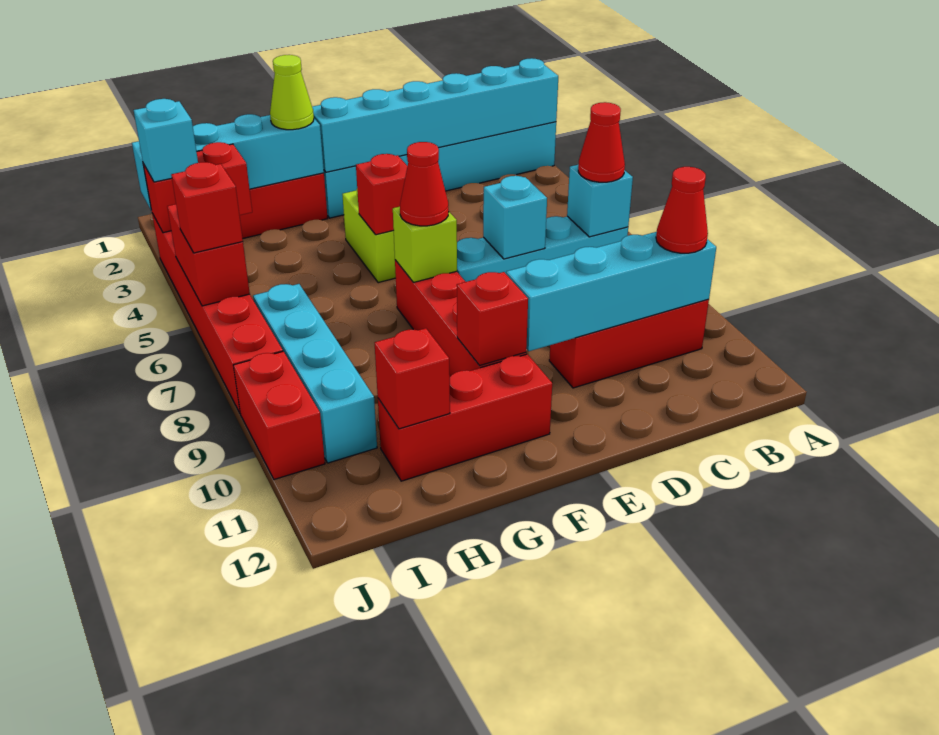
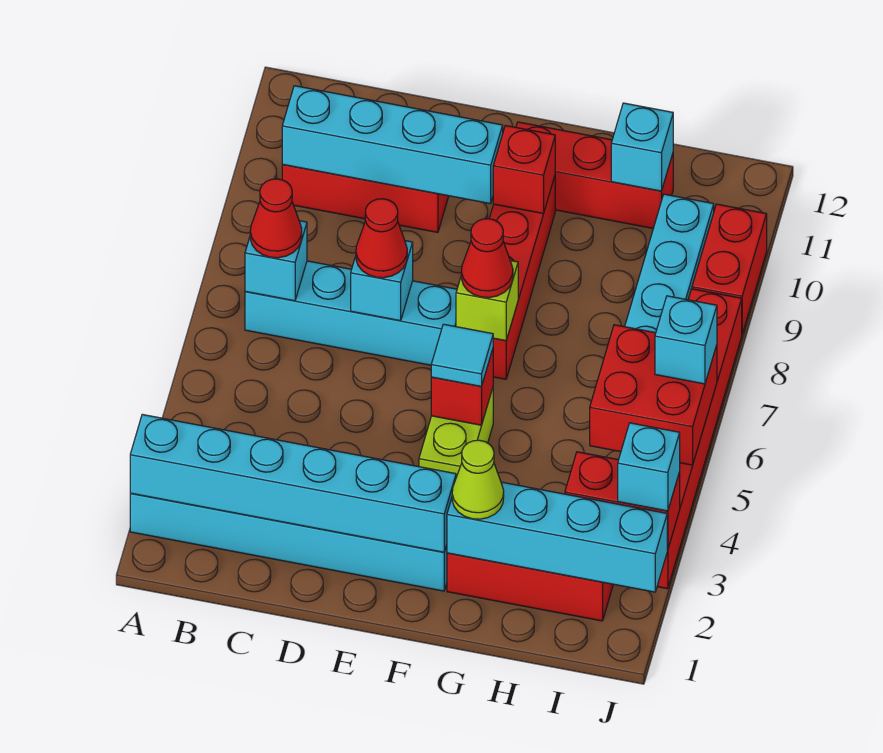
red cone B10 level 3 -> red cone D7 level 3
none -> cyan tile F5 level 3
red brick H11 level 2 -> cyan brick H11 level 2
red brick J5:J6 level 2 -> red brick I5:J6 level 2
red brick J6 level 3 -> cyan brick J6 level 3

